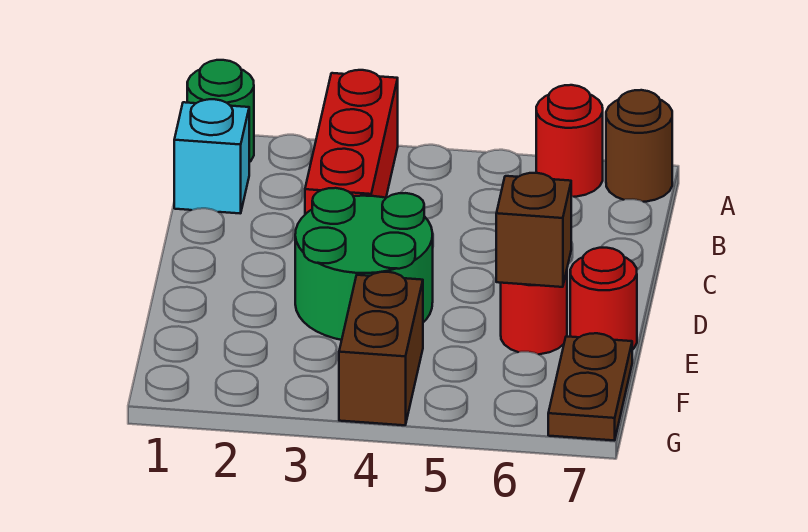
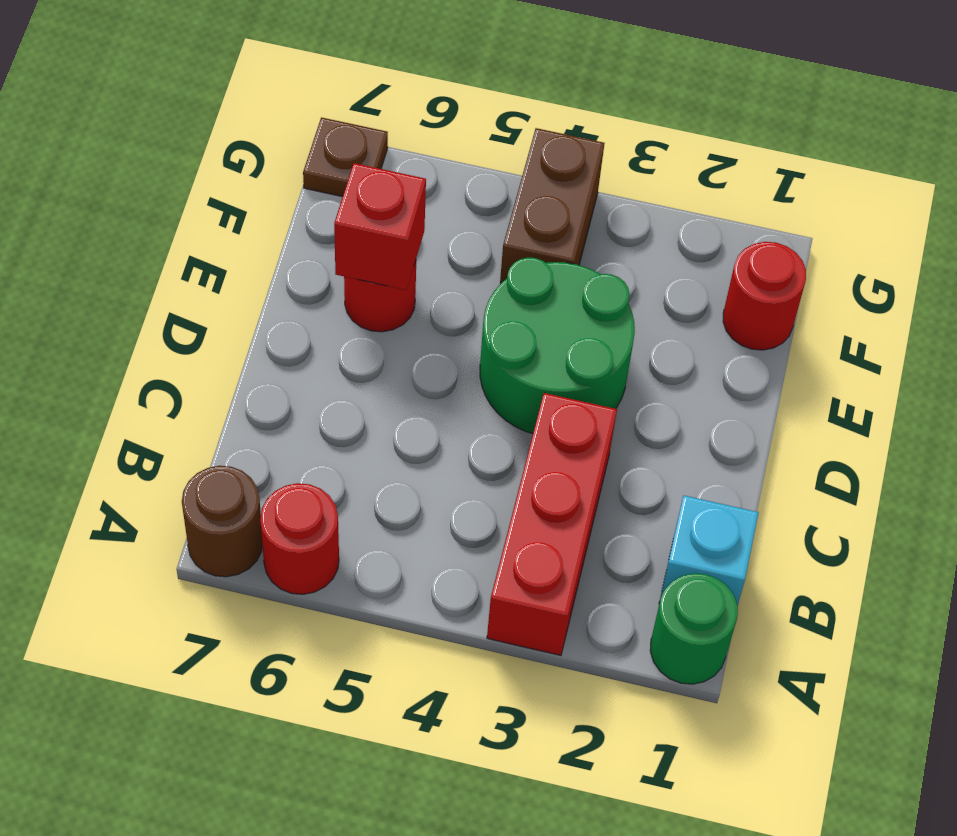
brown brick E6 level 2 -> red brick E6 level 2
red round brick E7 level 1 -> red round brick F1 level 1
brown plate F7:G7 level 1 -> brown plate G7 level 1

